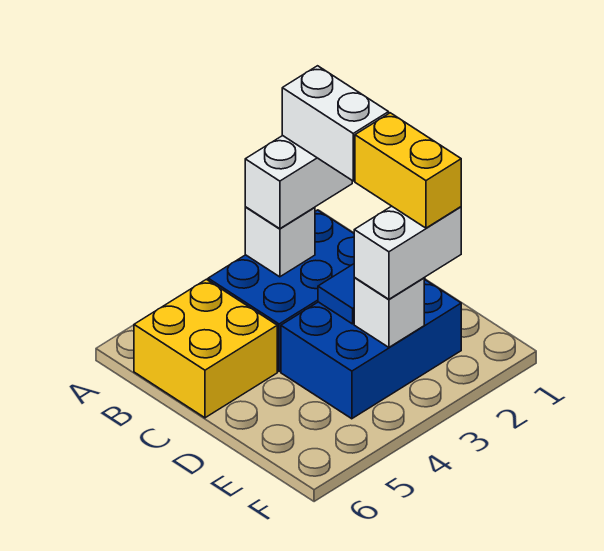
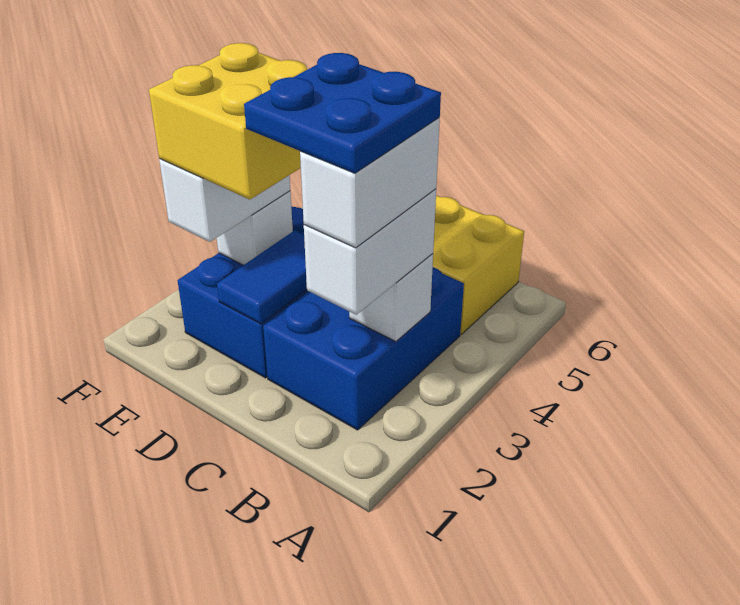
white brick B2:C2 level 4 -> white brick B2:B3 level 4
none -> blue plate B2:C3 level 5
yellow brick D2:E2 level 4 -> yellow brick D2:E3 level 4

